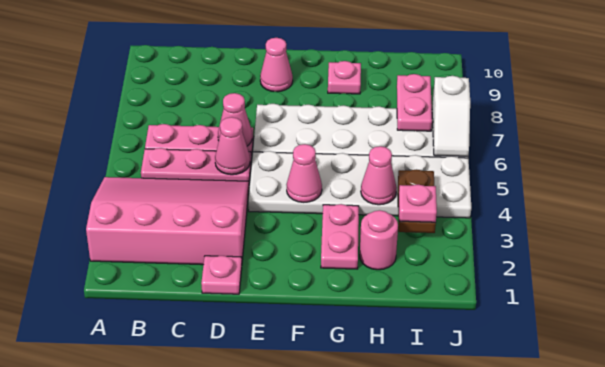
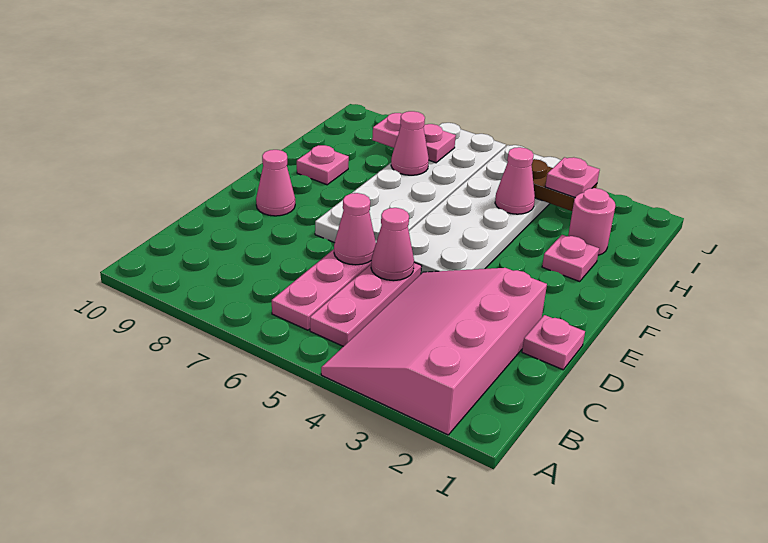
pink cone F4 level 2 -> pink cone H7 level 2
pink plate G2:G3 level 1 -> pink plate G2 level 1
white slope J6:J7 level 2 top 7 -> none

